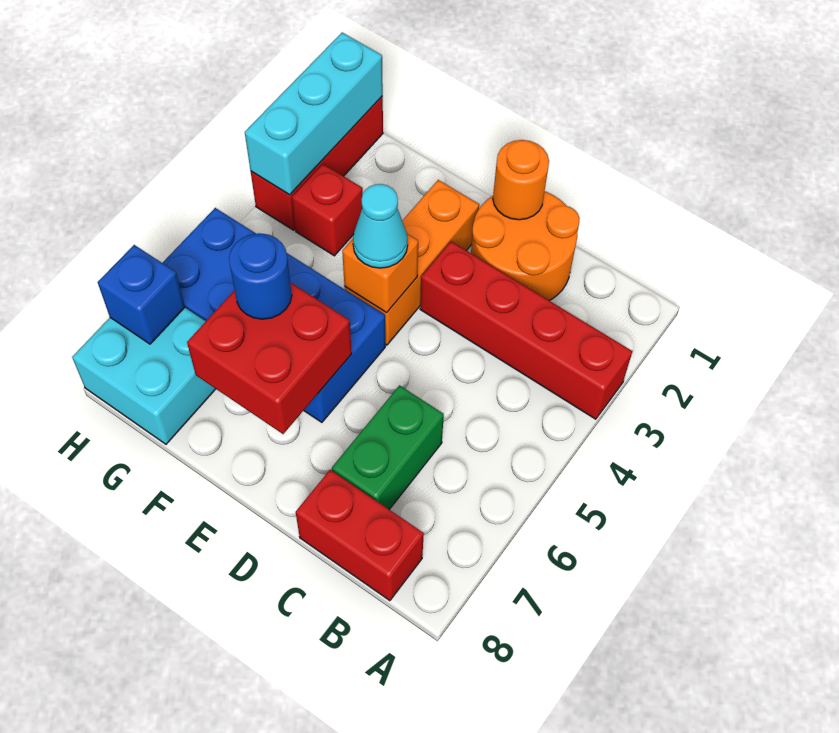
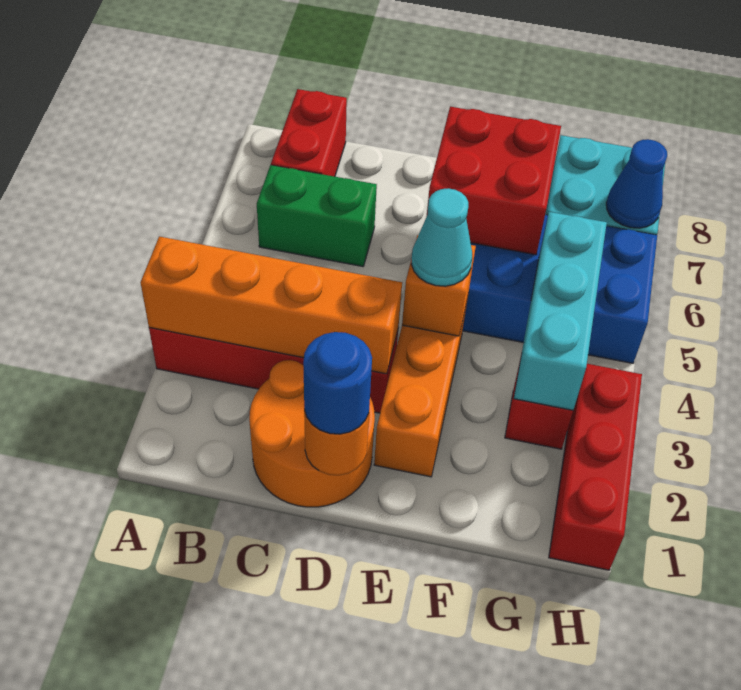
none -> orange brick A3:D3 level 2
red brick B8:C8 level 1 -> red brick B7:B8 level 1
green brick C6:C7 level 1 -> green brick B6:C6 level 1
blue round brick F6 level 3 -> blue round brick D1 level 3
cyan brick H1:H3 level 2 -> cyan brick G3:G5 level 2
blue brick H7 level 2 -> blue cone H7 level 2

